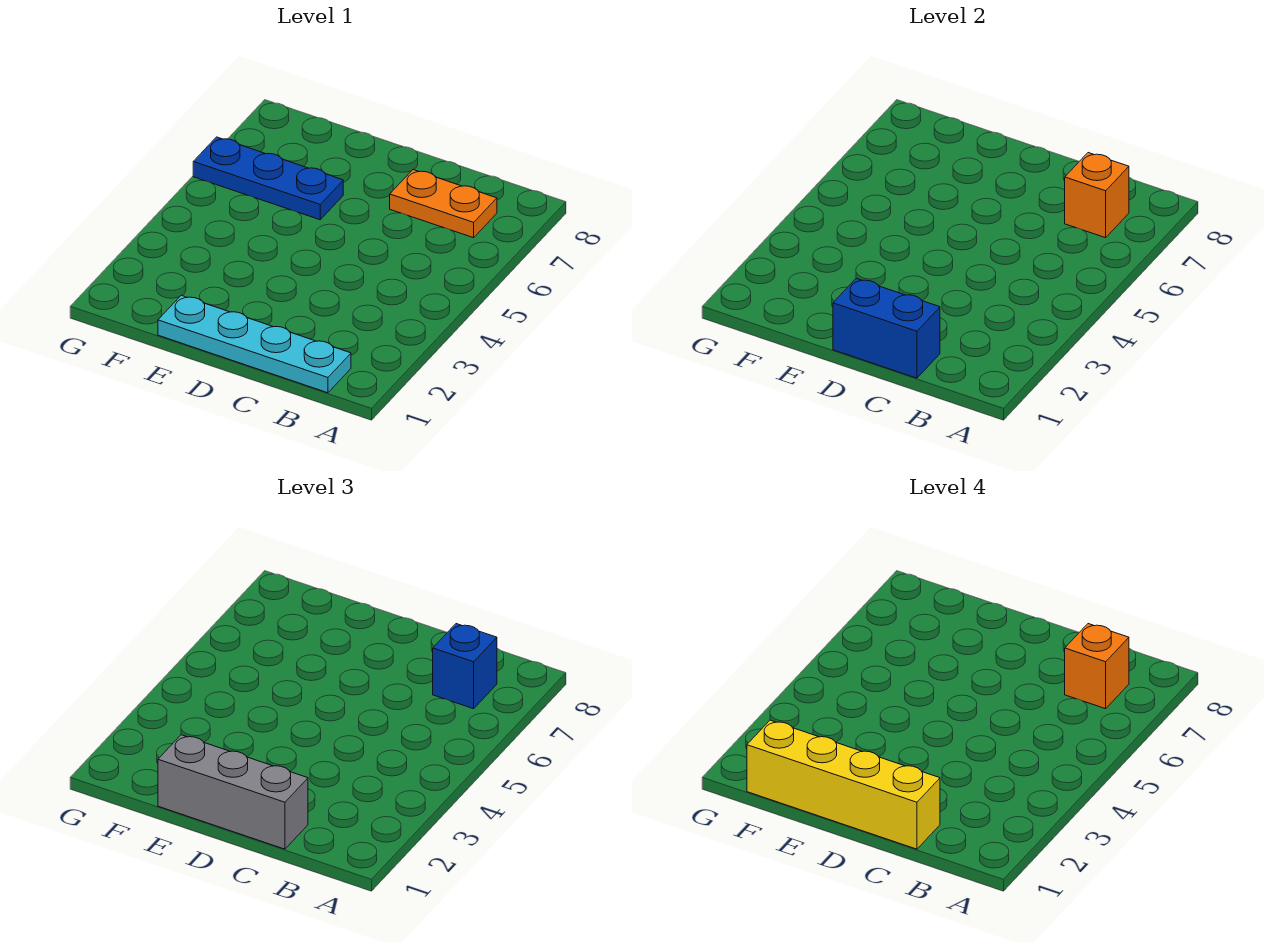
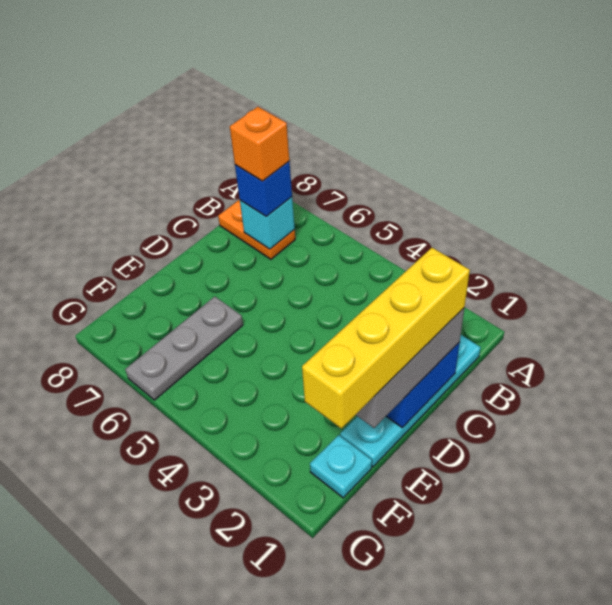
orange plate B7:C7 level 1 -> orange plate B7:B8 level 1
orange brick B7 level 2 -> cyan brick B7 level 2
blue plate E6:G6 level 1 -> grey plate E6:G6 level 1
none -> cyan plate F1 level 1

